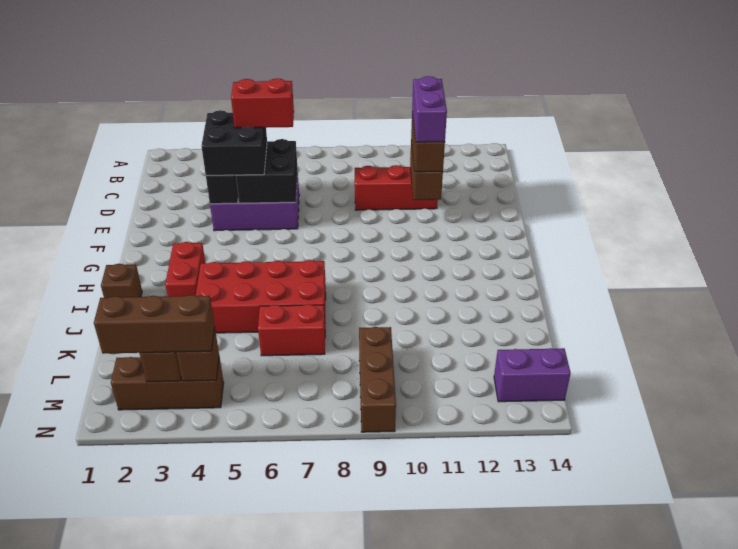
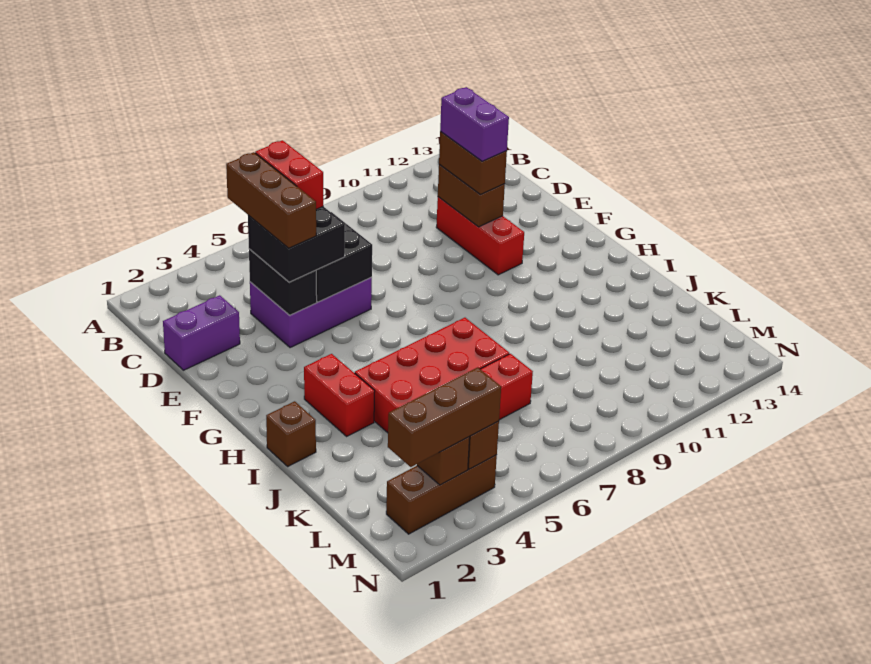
red brick D5:D6 level 4 -> red brick C5:D5 level 4
red brick D9:D11 level 1 -> red brick D11:F11 level 1
brown brick L9:N9 level 1 -> brown brick C4:E4 level 4
purple brick M13:M14 level 1 -> purple brick D1:D2 level 1

